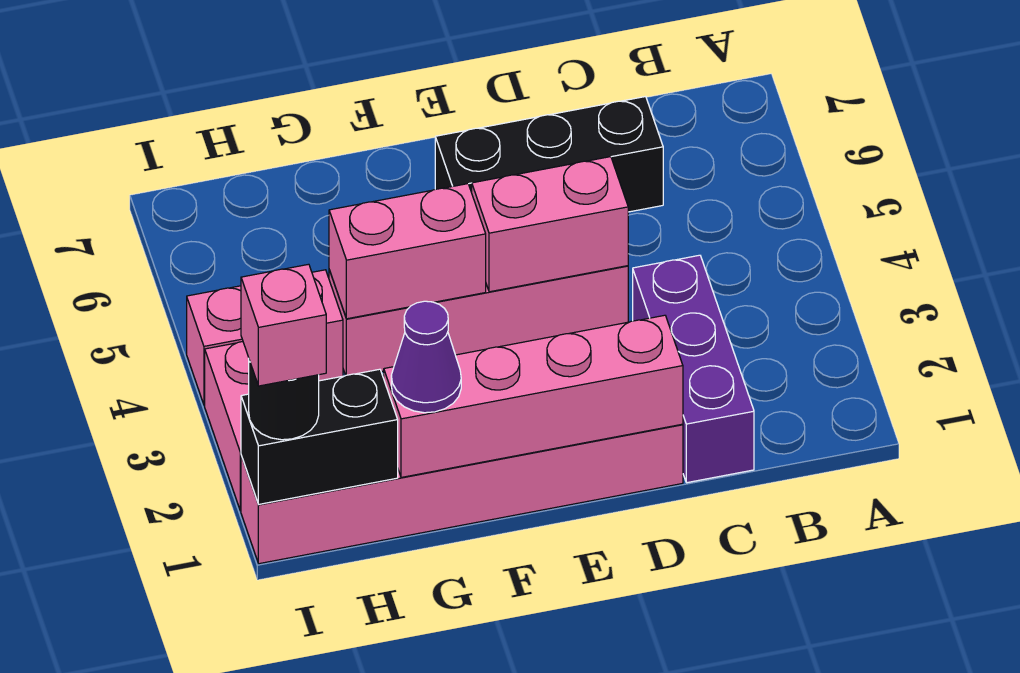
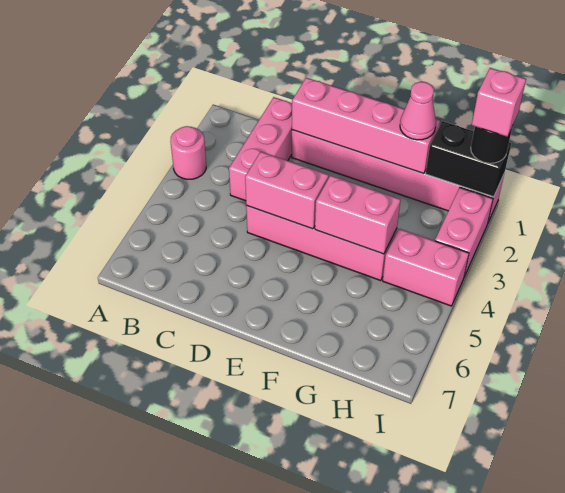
none -> pink round brick A3 level 1
purple brick C1:C3 level 1 -> pink brick C1:C3 level 1
black brick C6:E6 level 1 -> none
purple cone G1 level 3 -> pink cone G1 level 3

